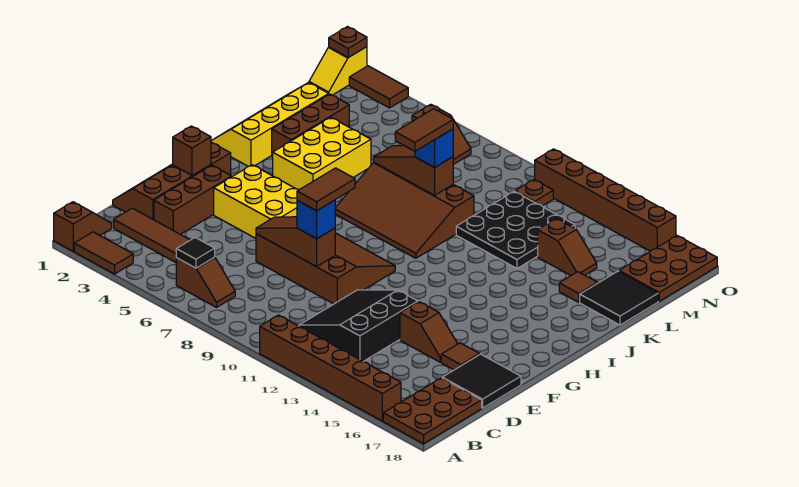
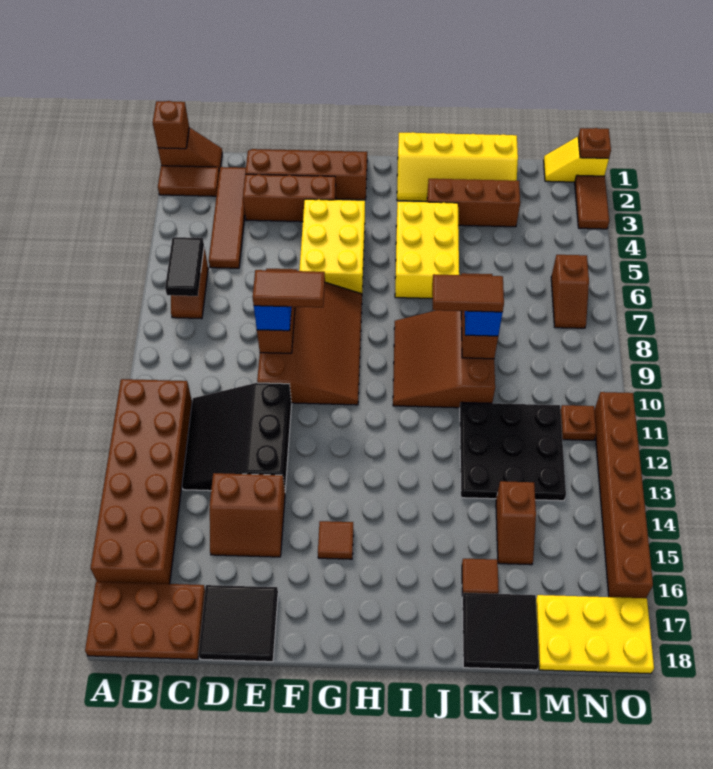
brown tile A2:A3 level 1 -> brown tile A2:B2 level 1
brown brick A11:A16 level 1 -> brown brick A11:B16 level 1
black tile B6 level 2 -> black tile B6:B7 level 2
black slope C11:E13 level 1 top 13 -> black slope C11:E13 level 1 top E
brown slope E14:E15 level 1 top 14 -> brown slope D14:E15 level 1 top 14
brown tile E16 level 1 -> brown tile G15 level 1
brown brick F2 level 2 -> brown brick A1 level 2
yellow slope I1:L2 level 1 top 2 -> yellow slope I1:L2 level 1 top 1
yellow brick I4:K5 level 1 -> yellow brick I4:J6 level 1
brown slope I7:K10 level 1 top K -> brown slope I8:K10 level 1 top K
brown plate M17:O18 level 1 -> yellow plate M17:O18 level 1

